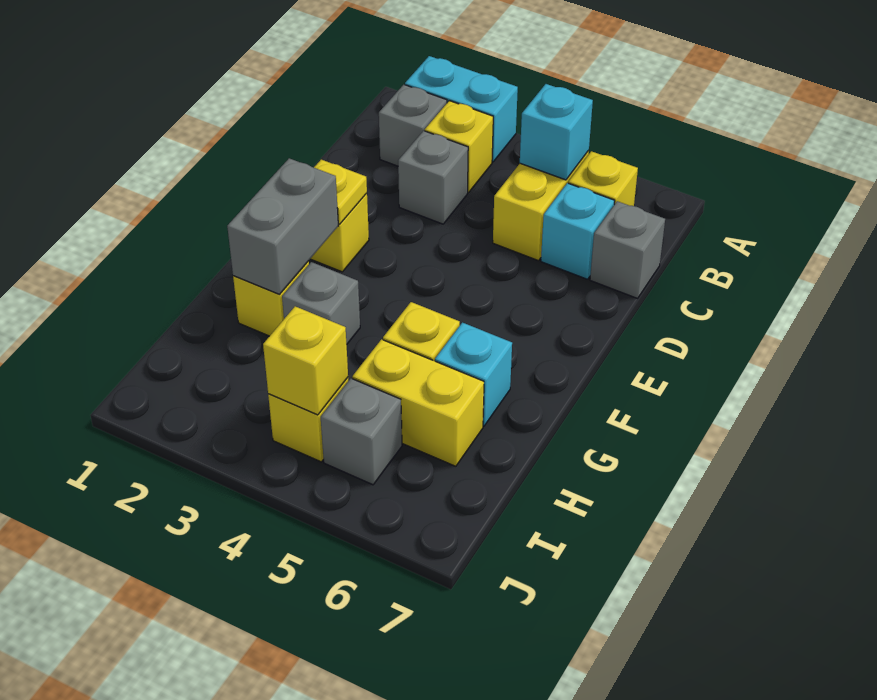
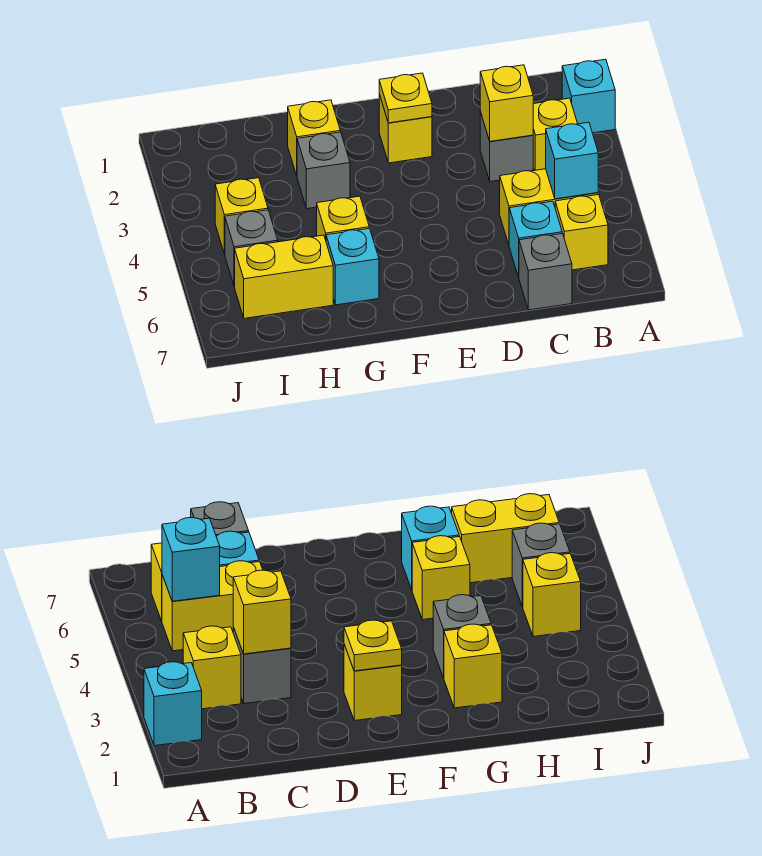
cyan brick A2:A3 level 1 -> cyan brick A2 level 1
grey brick B2 level 1 -> none
grey brick F2:G2 level 2 -> none
yellow brick H5:H6 level 1 -> yellow brick H6:I6 level 1
yellow brick I4 level 2 -> yellow brick C3 level 2

